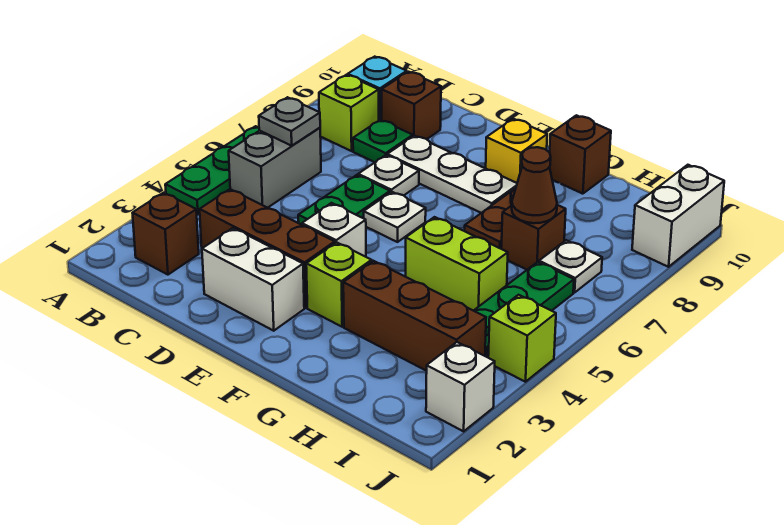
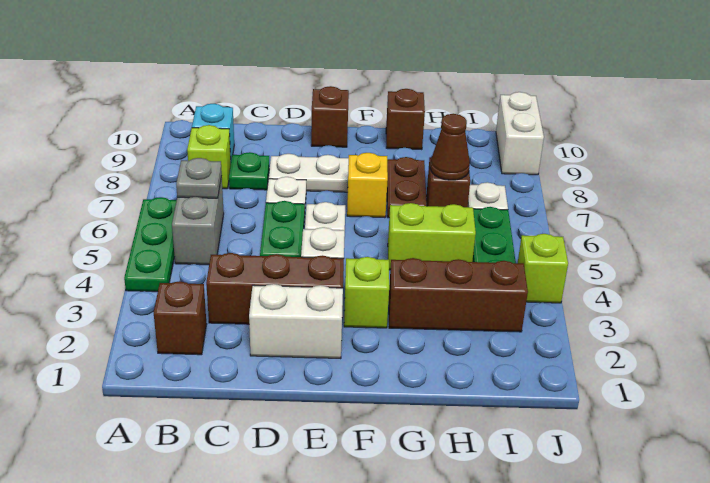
brown brick C9 level 1 -> brown brick E10 level 1
yellow brick F9 level 1 -> yellow brick F7 level 1
white brick J2 level 1 -> none

